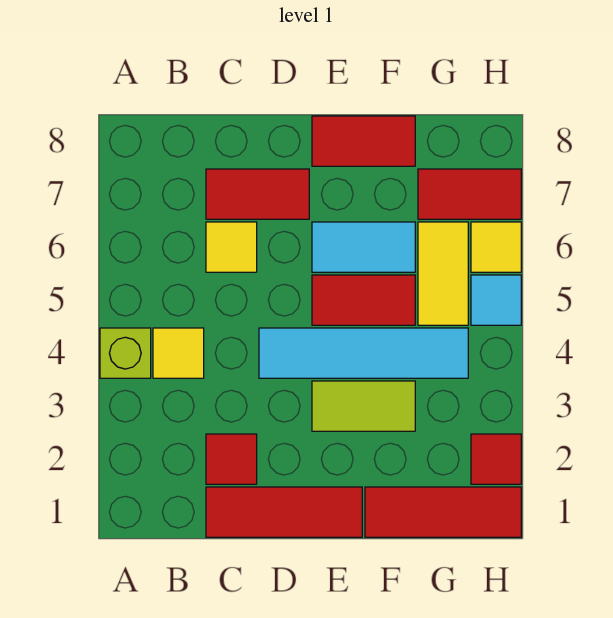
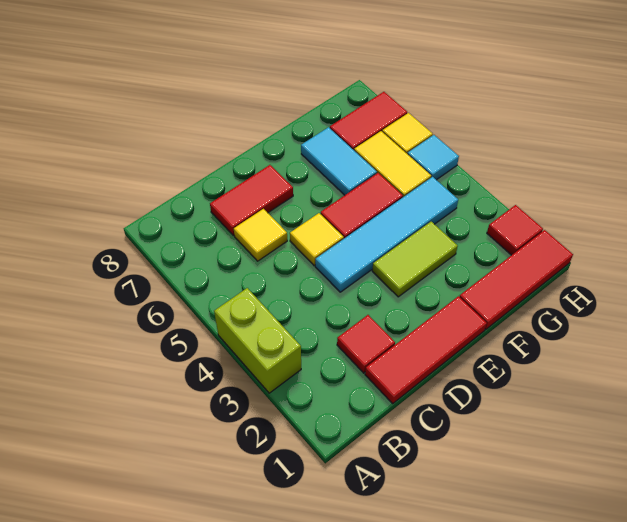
lime brick A4 level 1 -> lime brick A3:A4 level 1
yellow tile B4 level 1 -> yellow tile D5 level 1
cyan tile E6:F6 level 1 -> cyan tile F6:F7 level 1
red tile E8:F8 level 1 -> none

